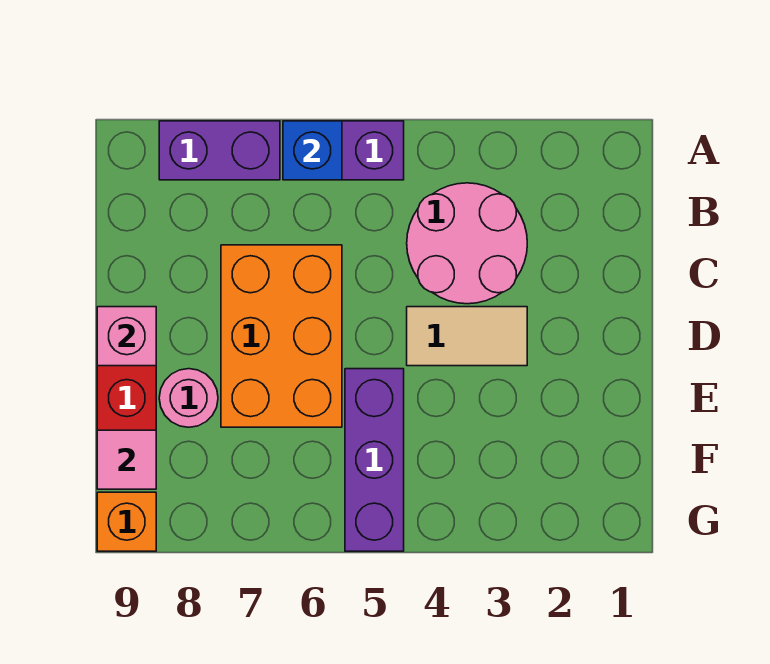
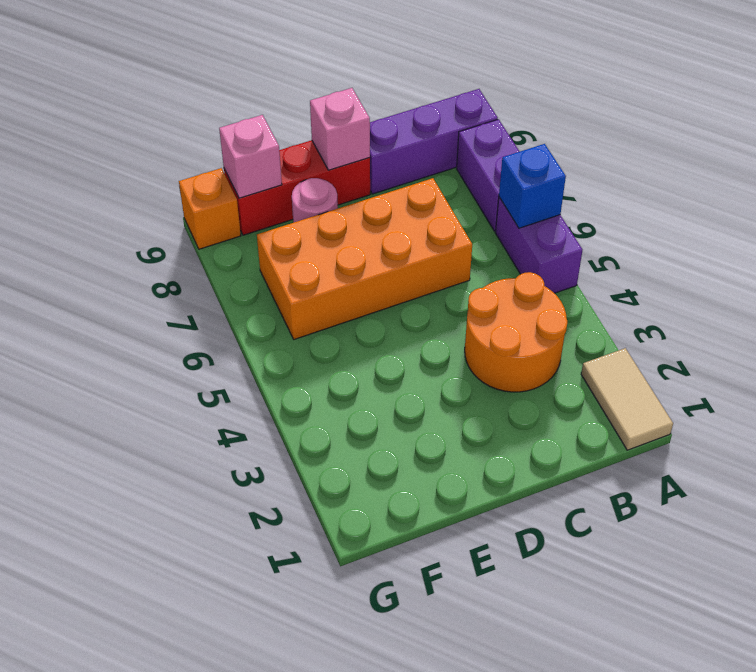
pink round brick B3:C4 level 1 -> orange round brick B3:C4 level 1
orange brick C6:E7 level 1 -> orange brick C6:F7 level 1
tan tile D3:D4 level 1 -> tan tile A1:A2 level 1
purple brick E5:G5 level 1 -> purple brick A9:C9 level 1
pink tile F9 level 2 -> pink brick F9 level 2

